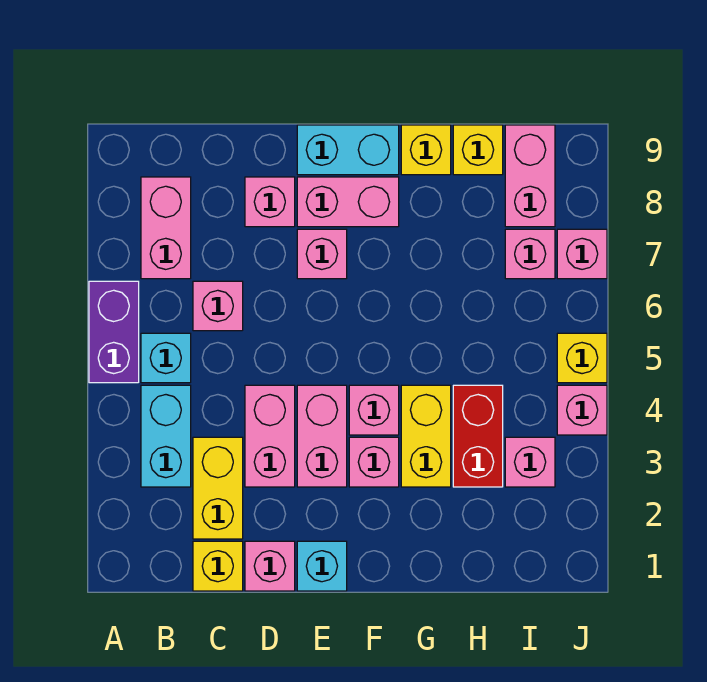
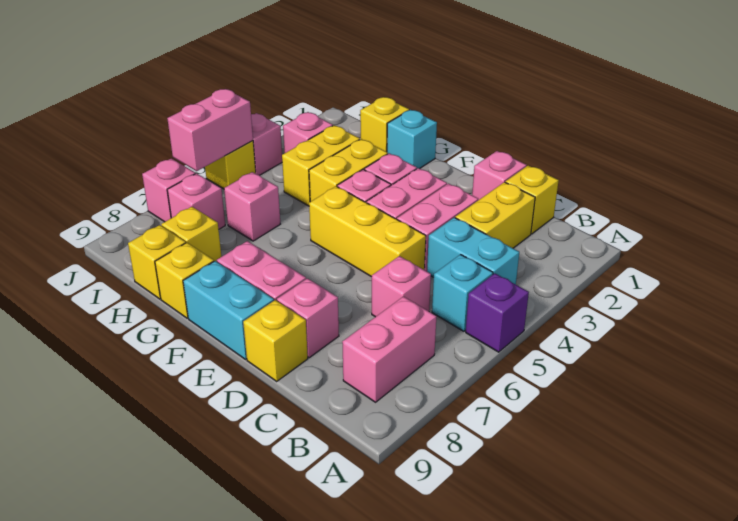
purple brick A5:A6 level 1 -> purple brick A5 level 1
cyan brick B3:B4 level 1 -> cyan brick B4:C4 level 1
none -> yellow brick D5:F5 level 1
none -> yellow brick D9 level 1
cyan brick E1 level 1 -> cyan brick G1 level 1
pink brick E7 level 1 -> pink brick H6 level 1
none -> yellow brick H1 level 1
red brick H3:H4 level 1 -> yellow brick H3:H4 level 1
none -> yellow brick H8 level 1
pink brick I8:I9 level 1 -> pink brick J5:J6 level 2

